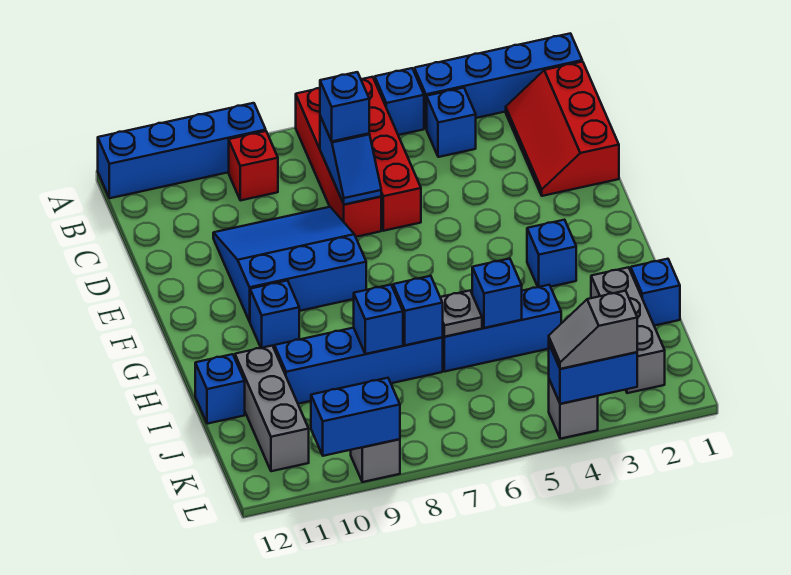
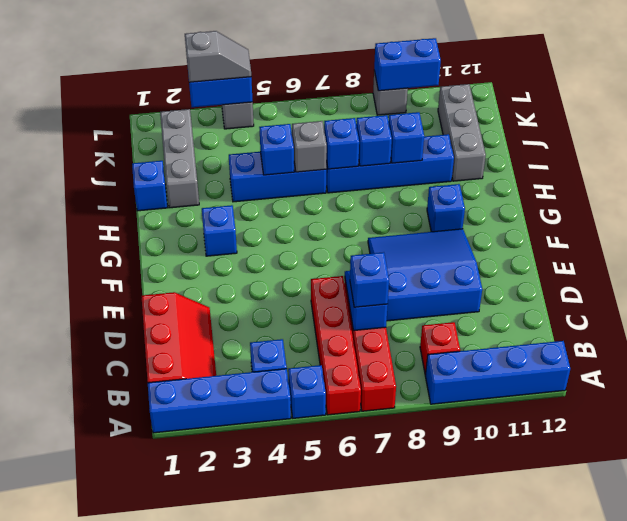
blue slope D8:F10 level 1 top F -> blue slope D8:F10 level 1 top D
grey plate I6 level 2 -> grey brick I6 level 2
blue brick I12 level 1 -> blue brick I9 level 2

